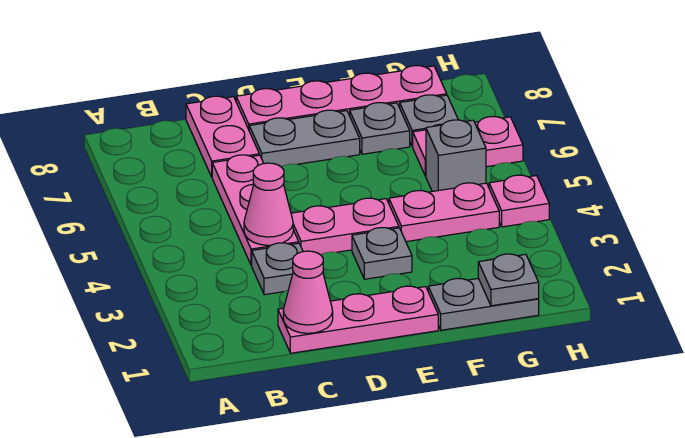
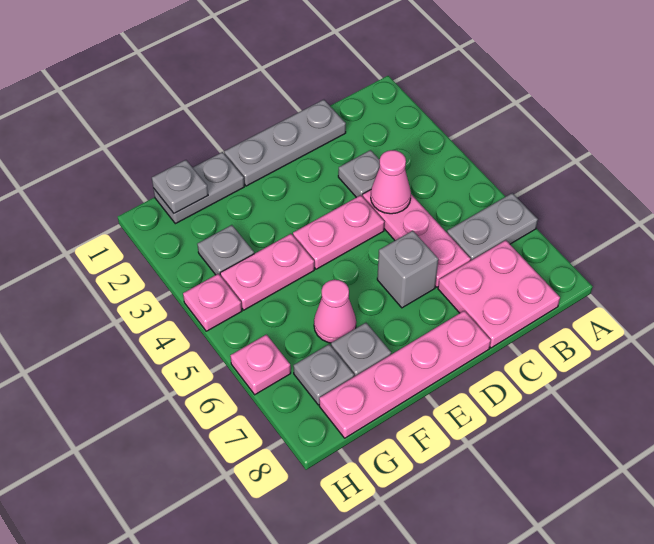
pink plate C1:E1 level 1 -> grey plate C1:E1 level 1
pink cone C1 level 2 -> pink cone F6 level 1
pink plate C7:C8 level 1 -> pink plate B7:C8 level 1
grey plate D7:E7 level 1 -> grey plate A6:B6 level 1
grey plate E3 level 1 -> grey plate G3 level 1
grey brick G5 level 1 -> grey brick D6 level 1
pink plate G6:H6 level 1 -> pink plate H6 level 1

